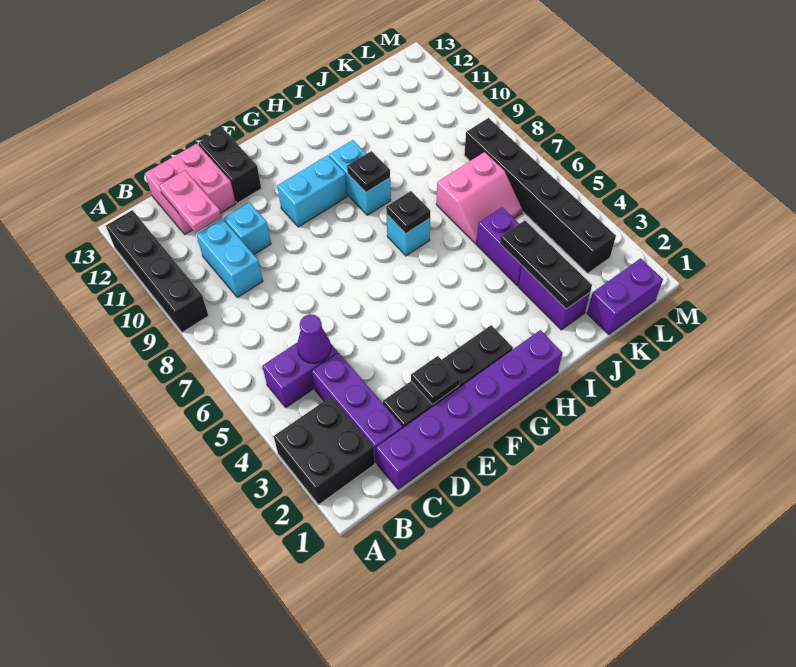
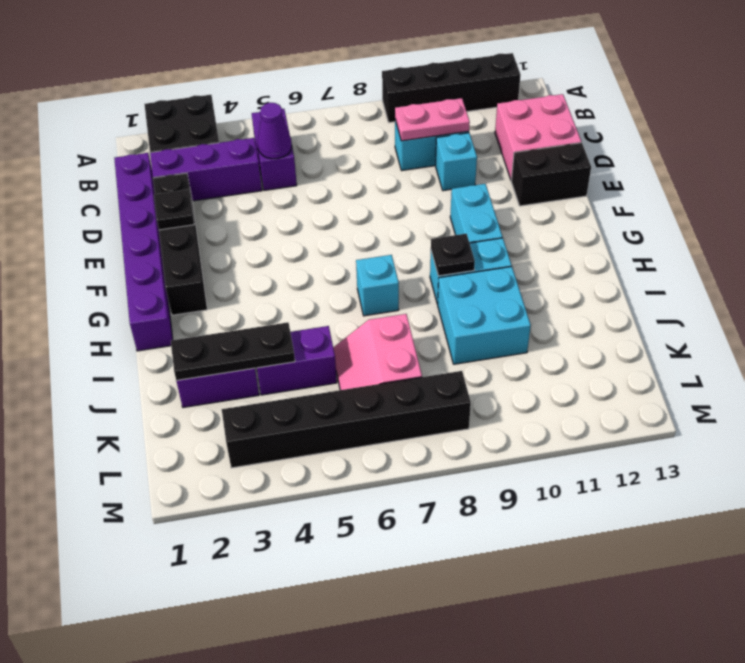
pink plate C11:C12 level 2 -> pink plate C9:C10 level 2
black plate H7 level 2 -> none
none -> cyan brick I9:J10 level 1
purple brick K1:L1 level 1 -> none

